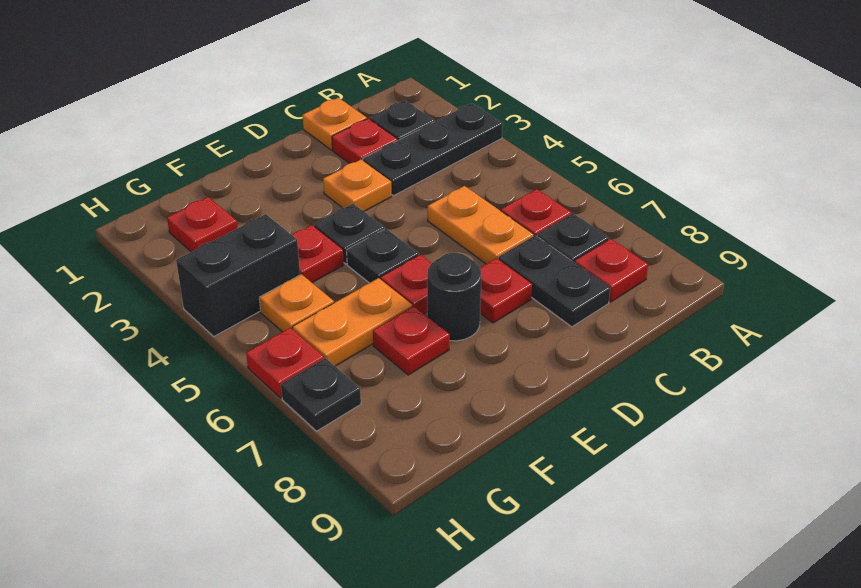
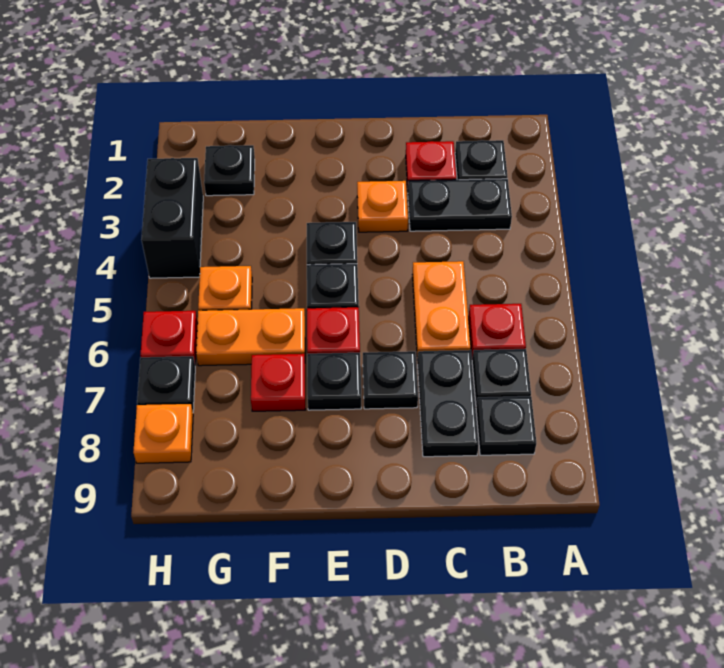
black plate A3:C3 level 1 -> black plate B3:C3 level 1
red plate B8 level 1 -> black plate B8 level 1
orange plate C1 level 1 -> orange plate H8 level 1
red plate D7 level 1 -> black plate D7 level 1
black round brick E7 level 1 -> black plate E7 level 1
red plate F4 level 1 -> none
red plate G2 level 1 -> black plate G2 level 1
black brick G4:H4 level 1 -> black brick H3:H4 level 1

